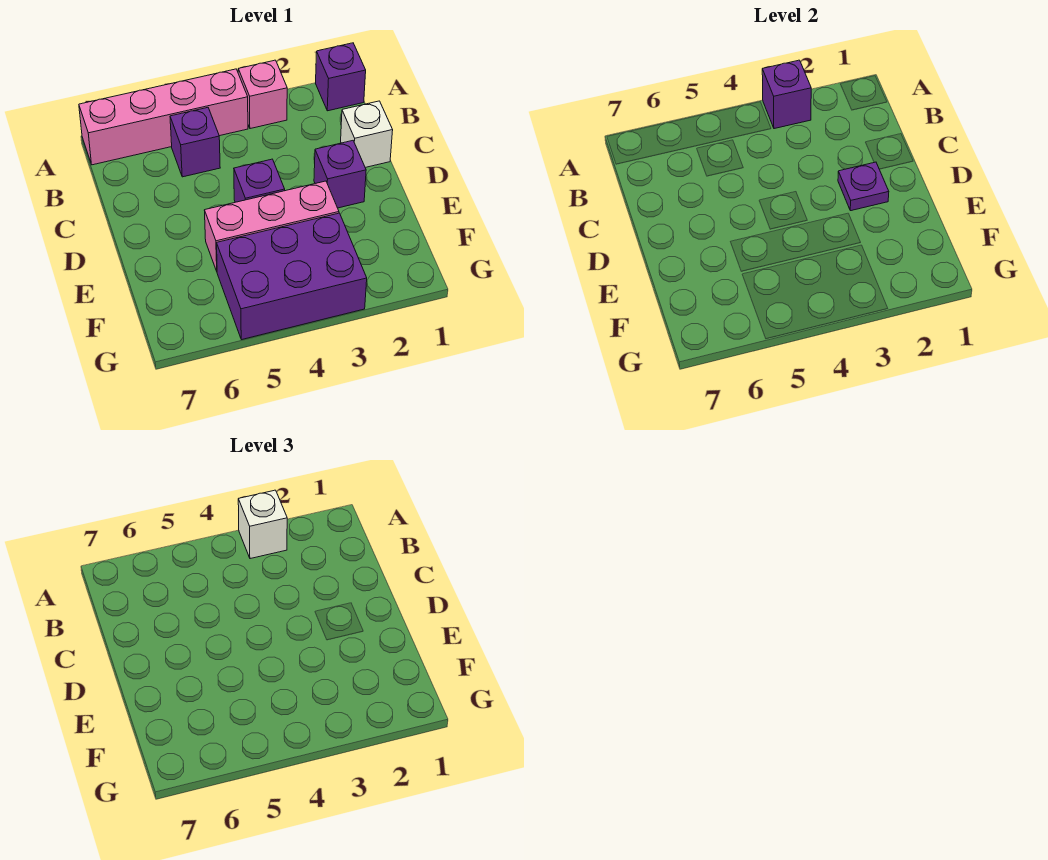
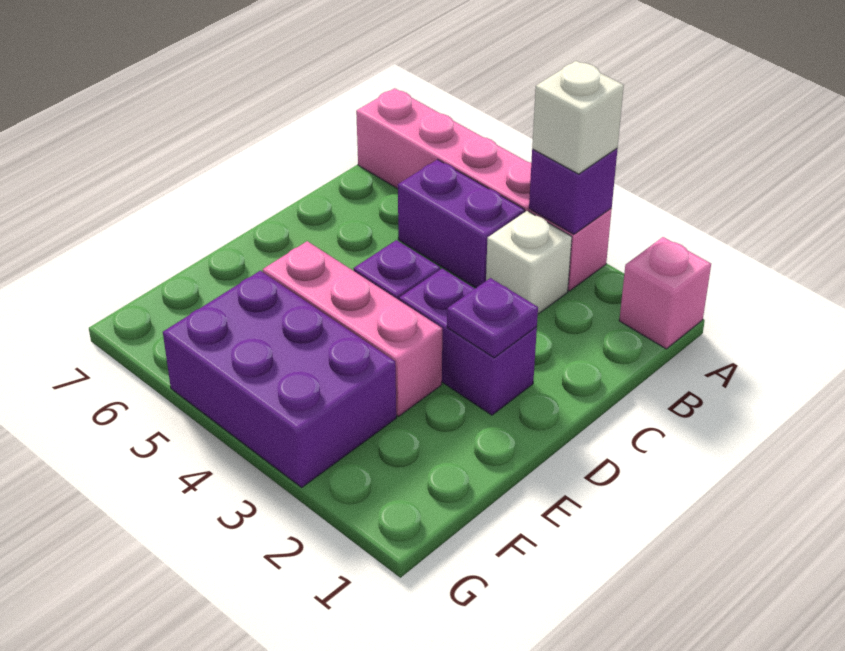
purple brick A1 level 1 -> pink brick A1 level 1
purple brick B5 level 1 -> purple brick B4:B5 level 1
white brick C1 level 1 -> white brick B3 level 1
purple brick D2 level 1 -> purple brick D2:D3 level 1

